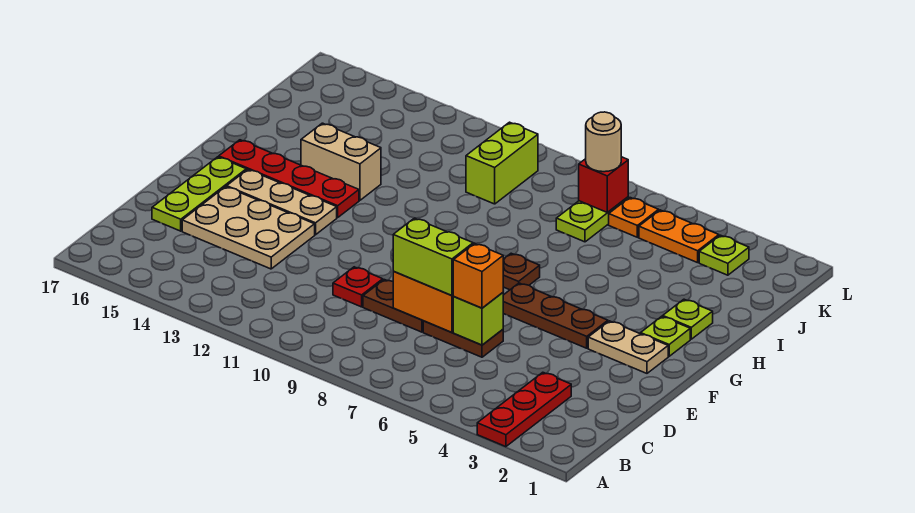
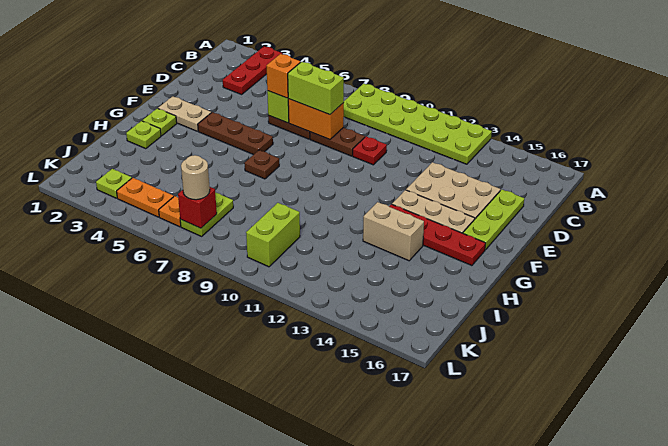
none -> lime plate A8:B13 level 1

